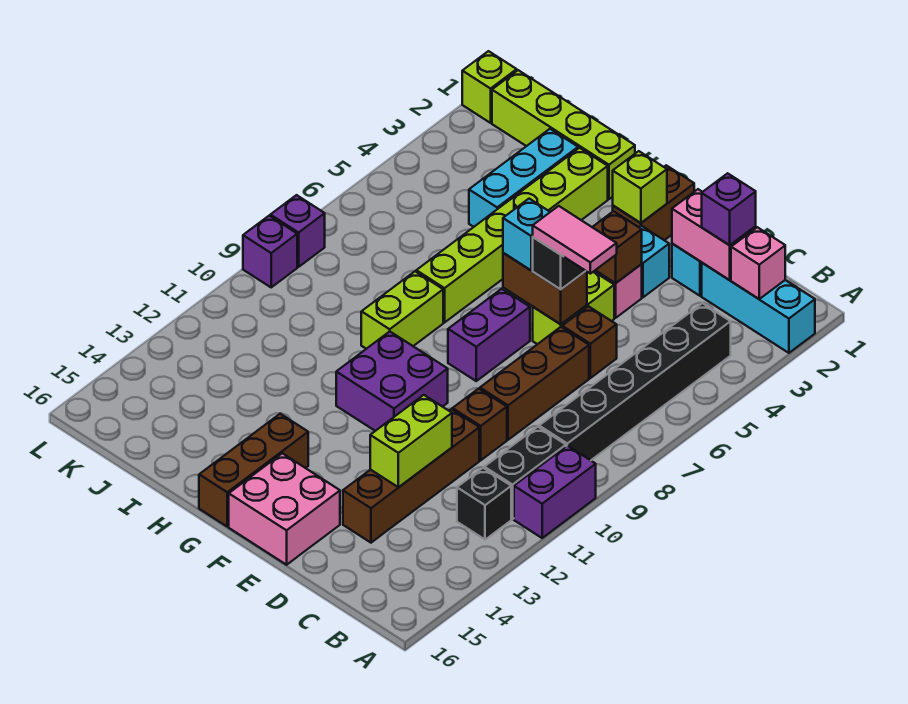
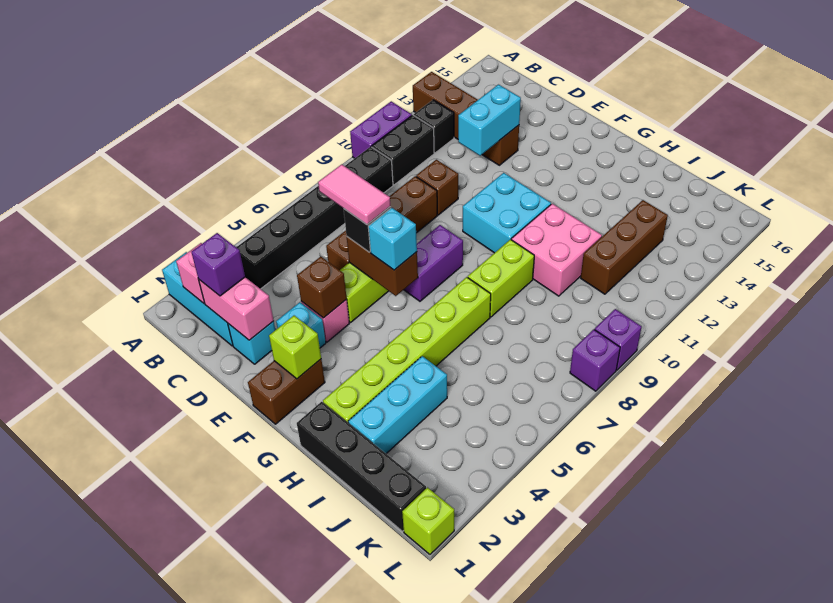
brown brick D11:D14 level 1 -> brown brick A13:D13 level 1
lime brick D12:D13 level 2 -> cyan brick D12:D13 level 2
pink brick E15:F16 level 1 -> pink brick H10:I11 level 1
purple brick F10:G11 level 1 -> cyan brick F10:G11 level 1
brown brick G14:G16 level 1 -> brown brick J11:J13 level 1
lime brick H1:K1 level 1 -> black brick H1:K1 level 1

